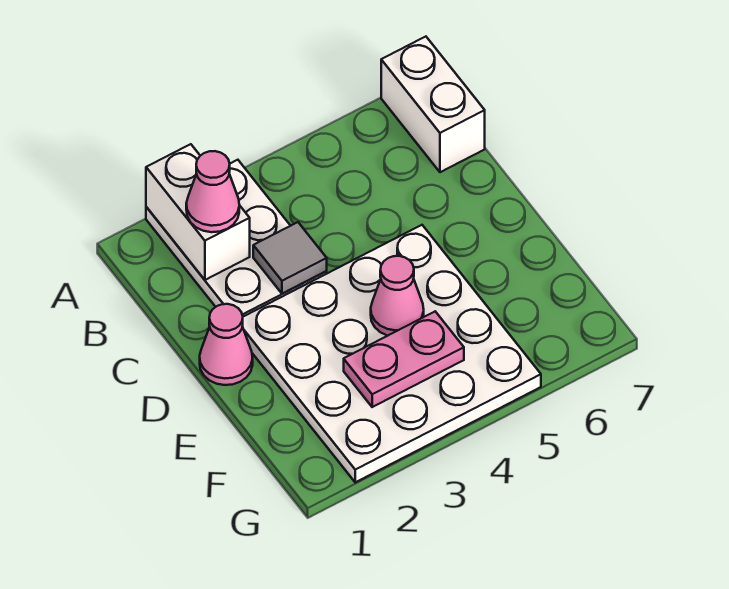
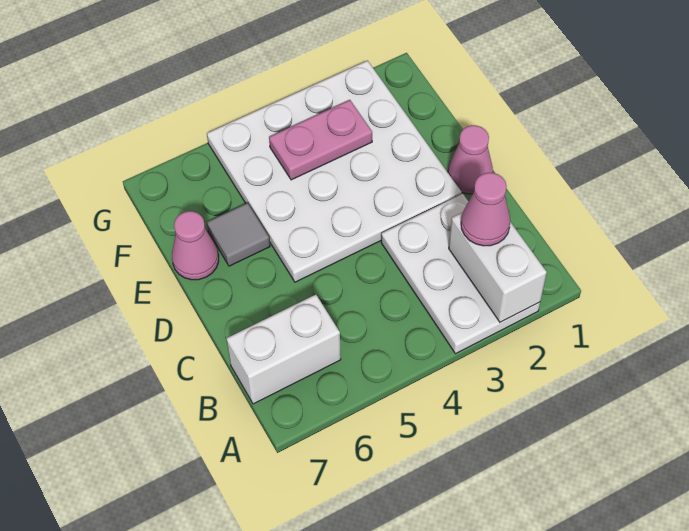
white brick A7:B7 level 1 -> white brick B6:B7 level 1
grey tile C3 level 2 -> grey tile E6 level 1
pink cone E4 level 2 -> pink cone E7 level 1

